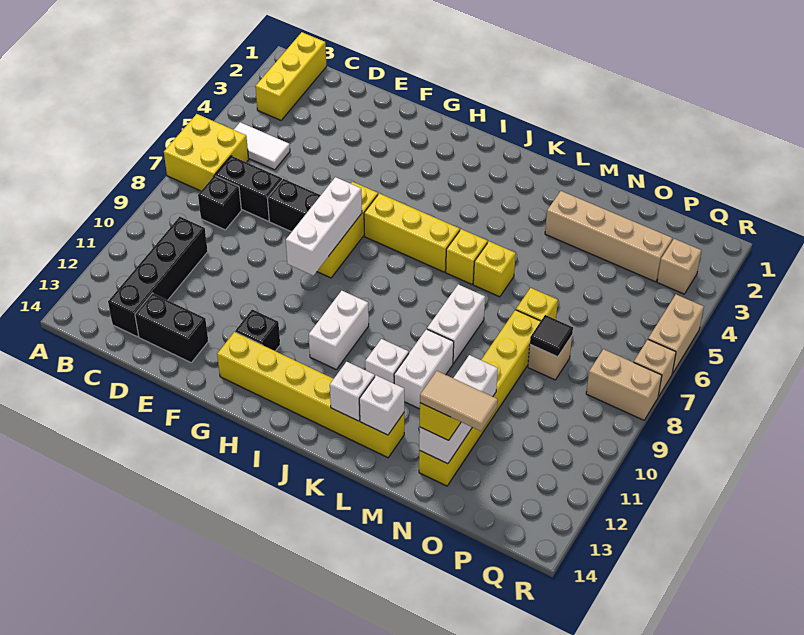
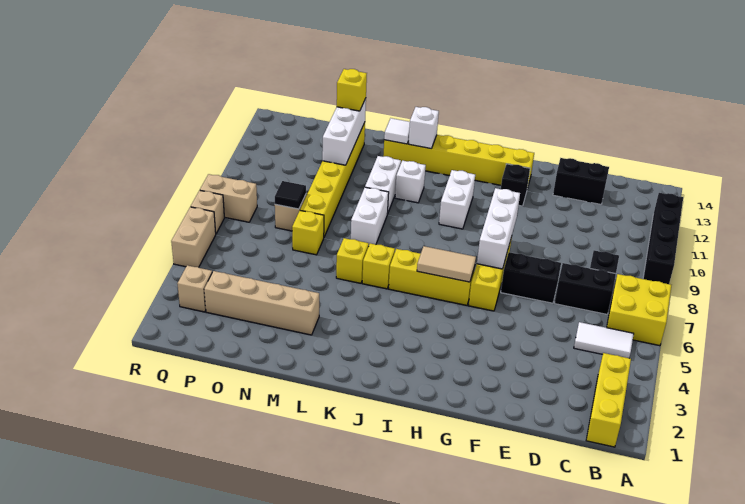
black brick C10:C13 level 1 -> black brick A9:A12 level 1
white brick L13 level 2 -> white tile L13 level 2
tan tile N13:O13 level 4 -> tan tile H6:I6 level 2

